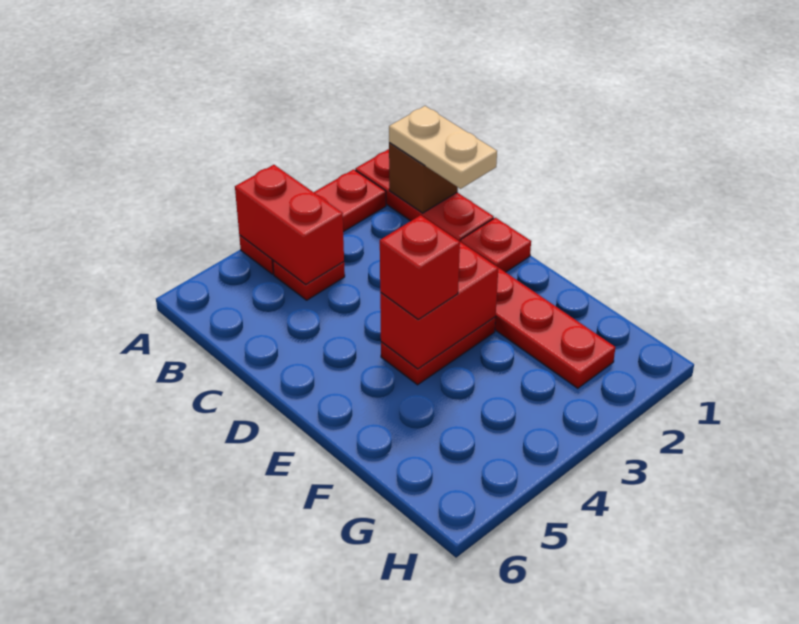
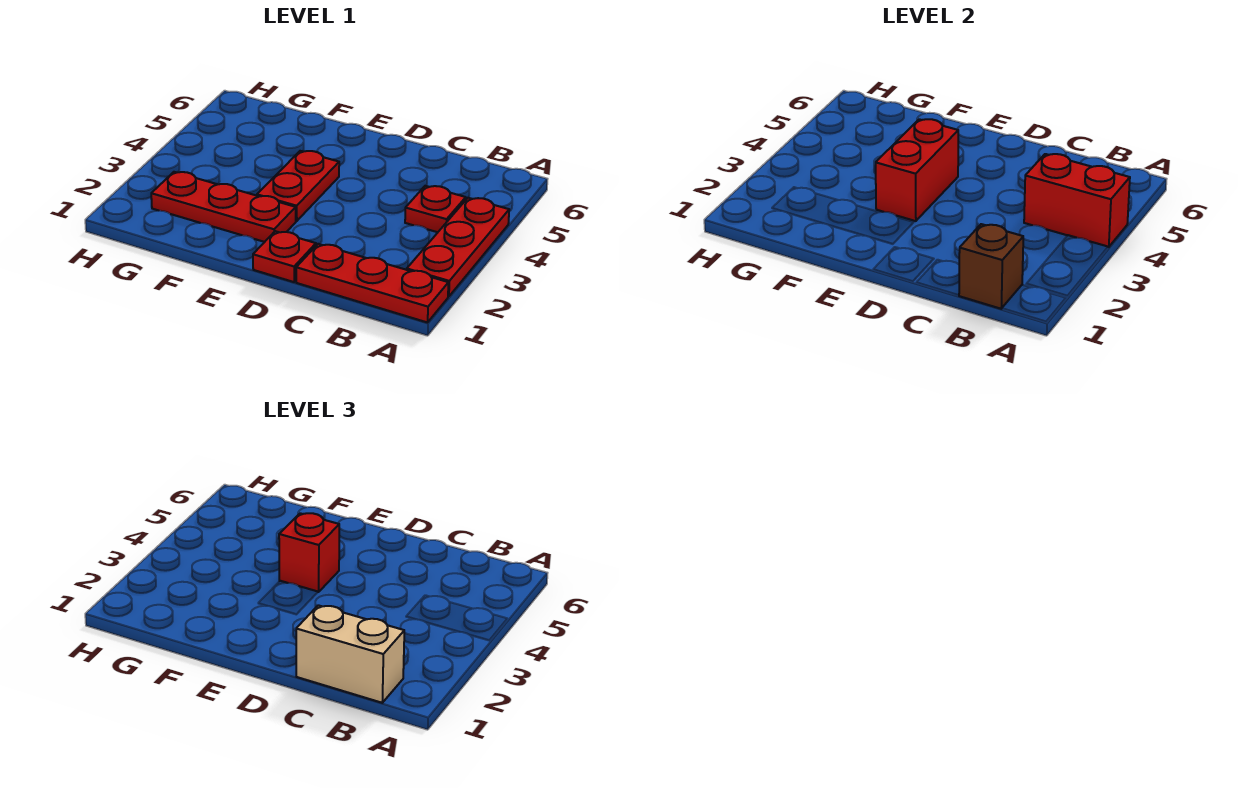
tan plate B1:C1 level 3 -> tan brick B1:C1 level 3

